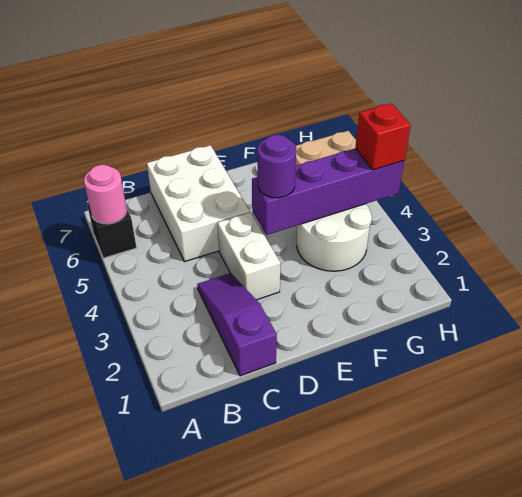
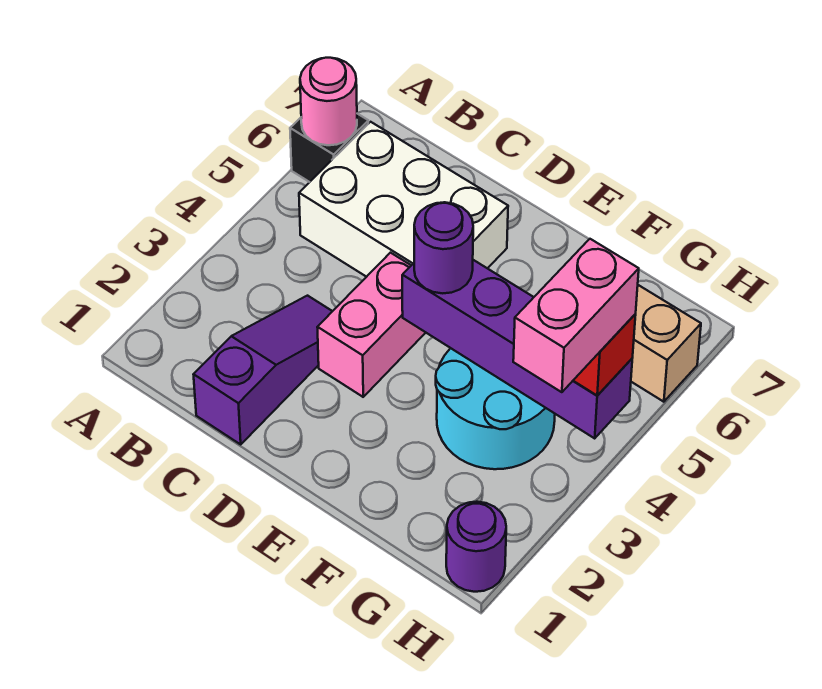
white brick C5:D7 level 1 -> white brick B5:D6 level 1
white brick D3:D4 level 1 -> pink brick D3:D4 level 1
white round brick F3:G4 level 1 -> cyan round brick F3:G4 level 1
none -> purple round brick H1 level 1
none -> pink brick H3:H4 level 4

